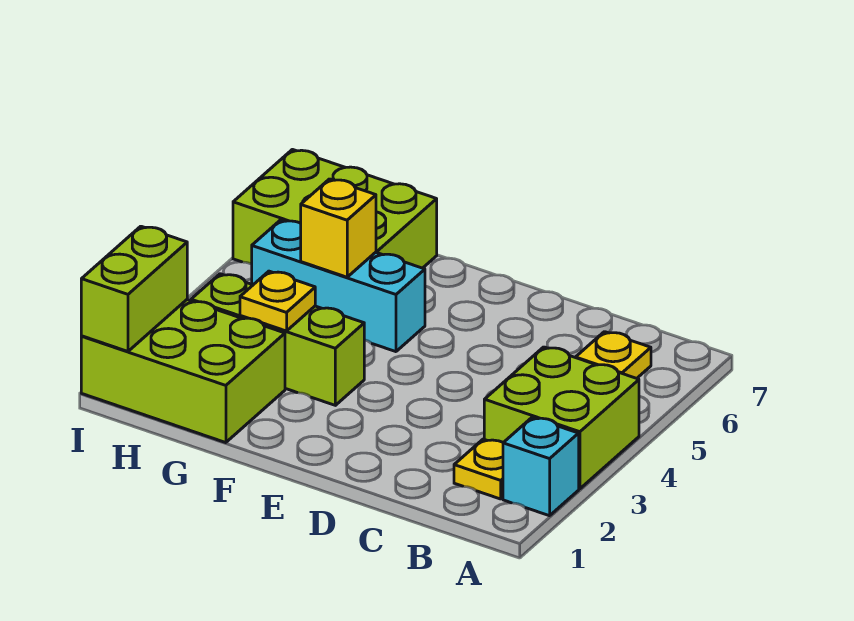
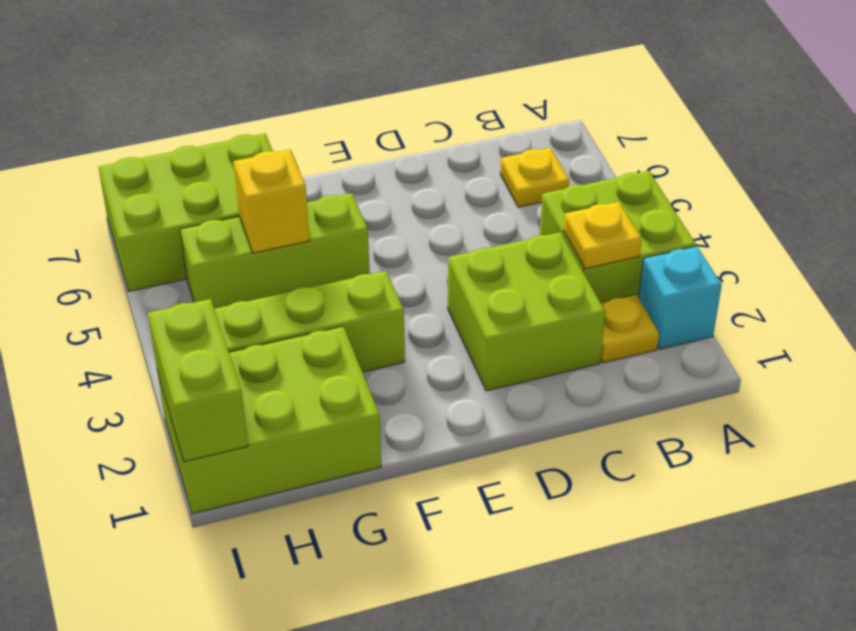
none -> lime brick C2:D3 level 1
cyan brick F5:H5 level 1 -> lime brick F5:H5 level 1
yellow plate G3 level 2 -> yellow plate B3 level 2

